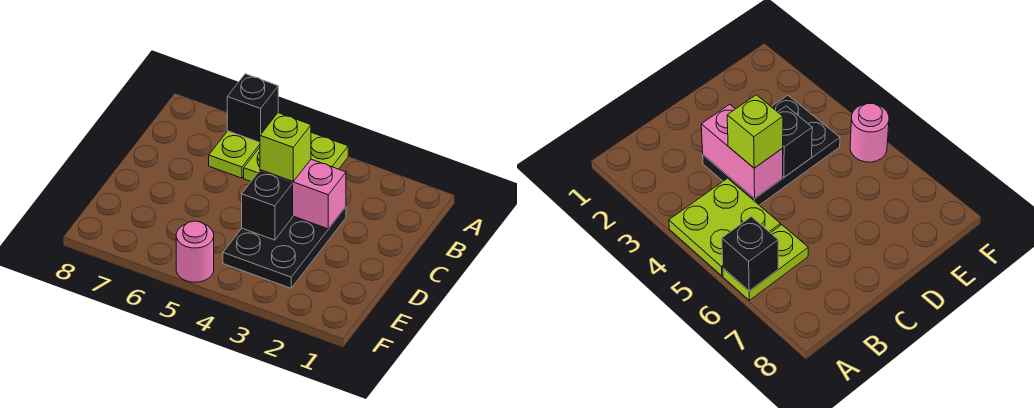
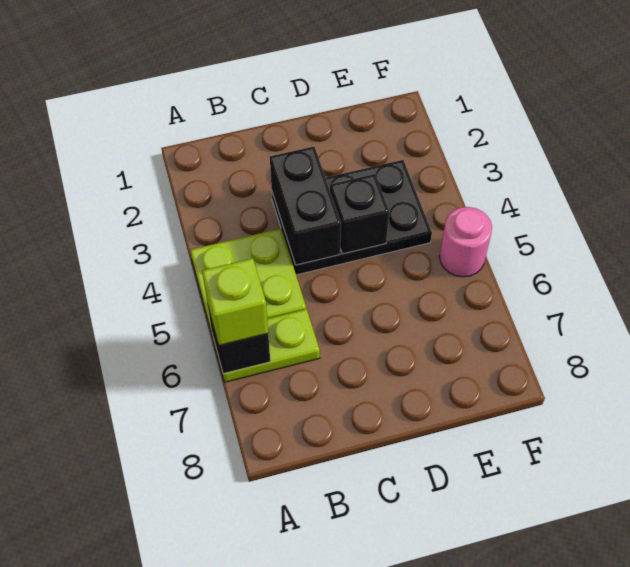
pink brick C3:C4 level 2 -> black brick C3:C4 level 2
lime brick C4 level 3 -> lime brick A6 level 3

